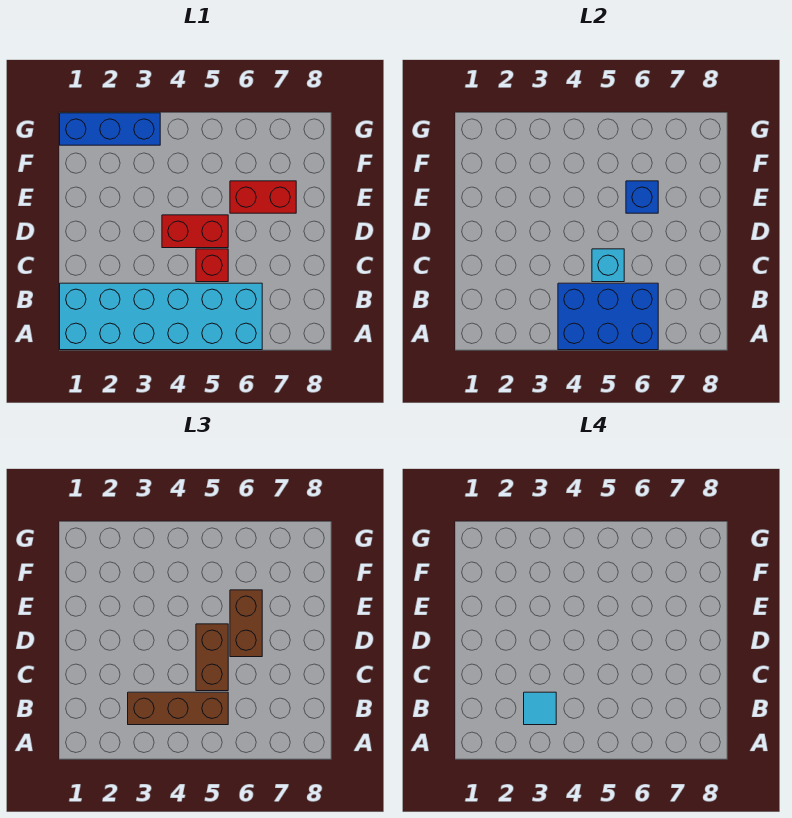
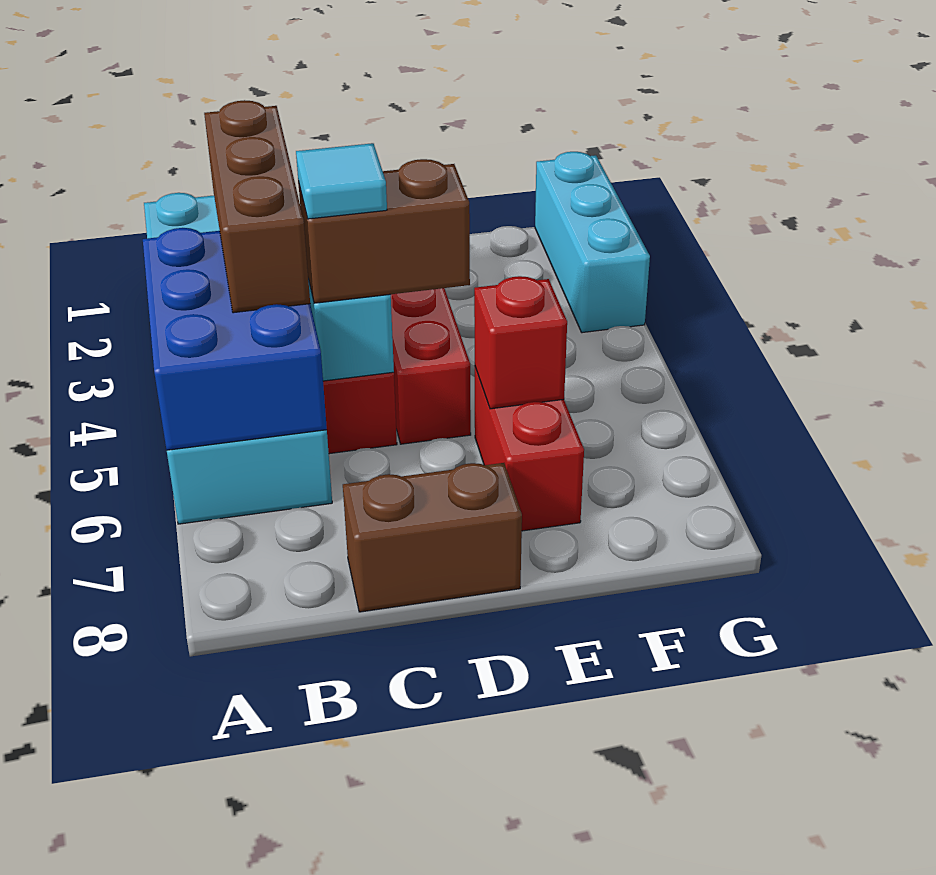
cyan tile B3 level 4 -> cyan tile C5 level 4
brown brick D6:E6 level 3 -> brown brick C8:D8 level 1
blue brick E6 level 2 -> red brick E6 level 2
blue brick G1:G3 level 1 -> cyan brick G1:G3 level 1

